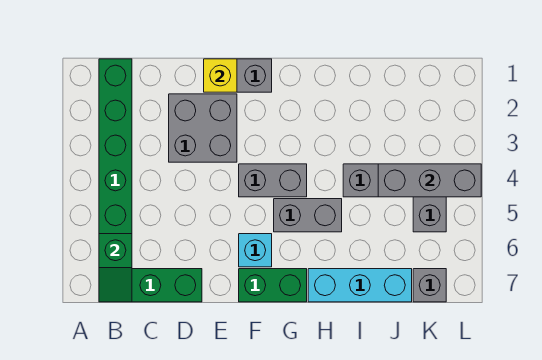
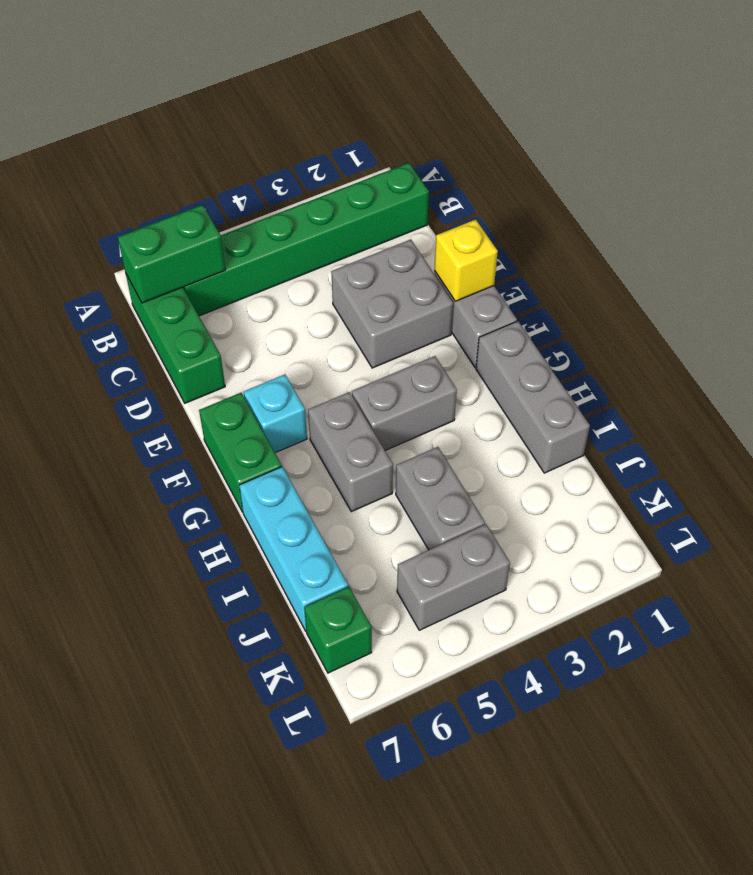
green slope B6:B7 level 2 top 6 -> green brick B6:B7 level 2
grey brick F4:G4 level 1 -> grey brick G3:G4 level 1
grey brick J4:L4 level 2 -> grey brick G1:I1 level 1
grey brick K7 level 1 -> green brick K7 level 1

